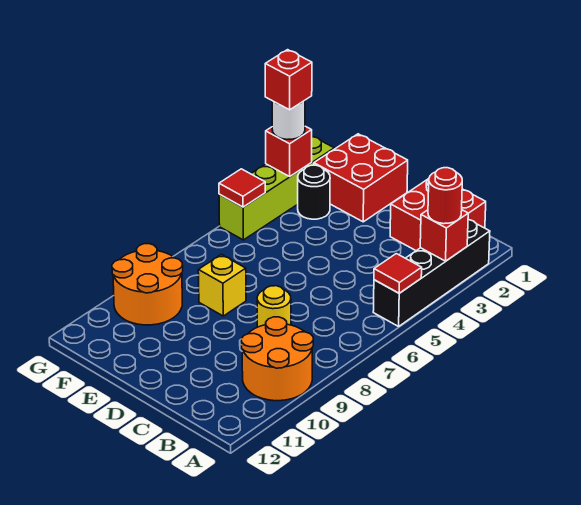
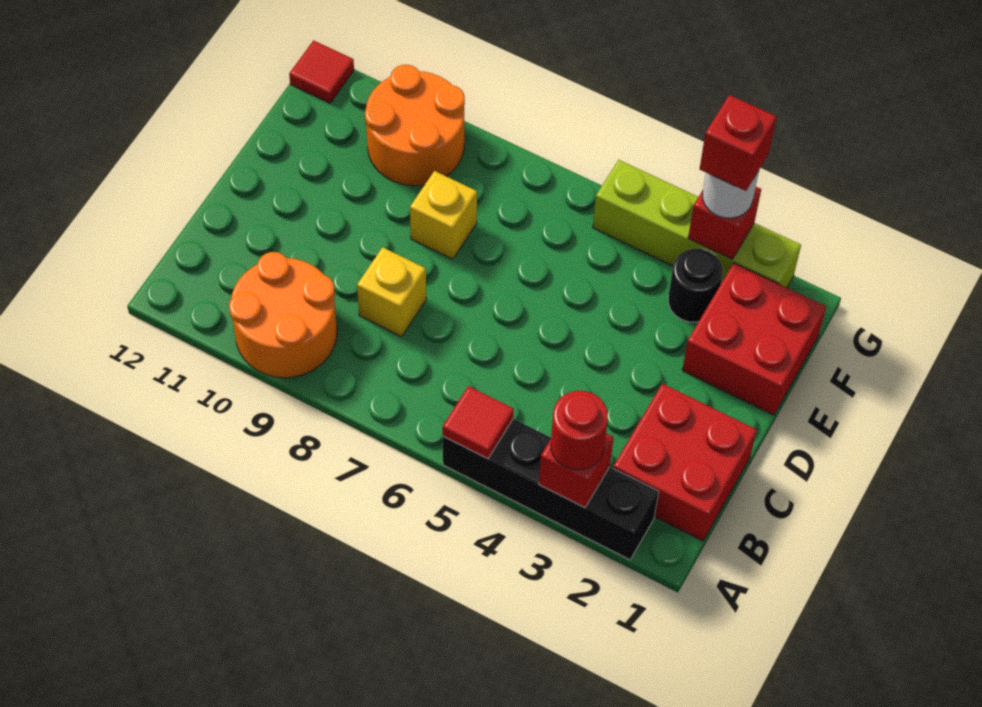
yellow round brick C8 level 1 -> yellow brick C8 level 1
red tile G5 level 2 -> red tile G12 level 1

